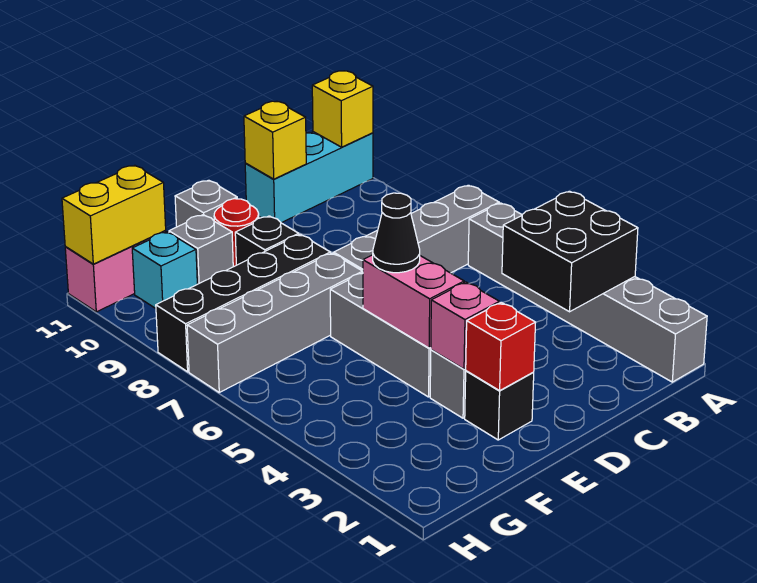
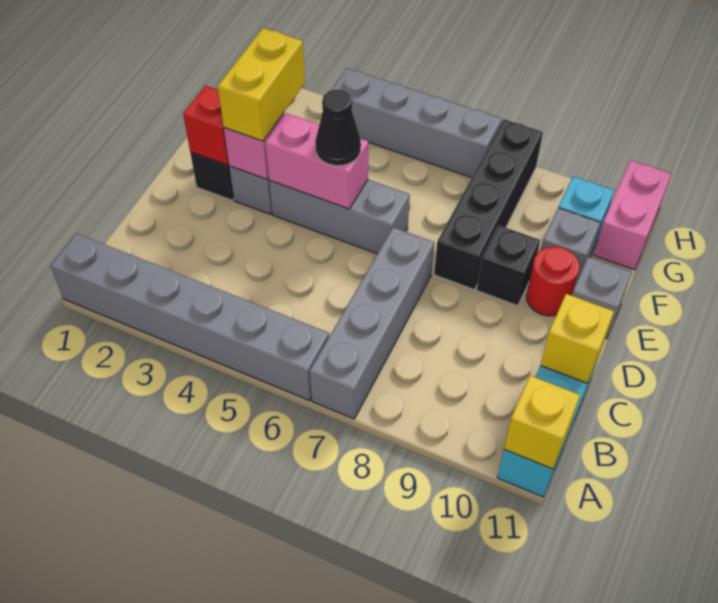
black brick A3:B4 level 2 -> none
grey brick E7:H7 level 1 -> grey brick H4:H7 level 1
yellow brick G11:H11 level 2 -> yellow brick E3:F3 level 3

